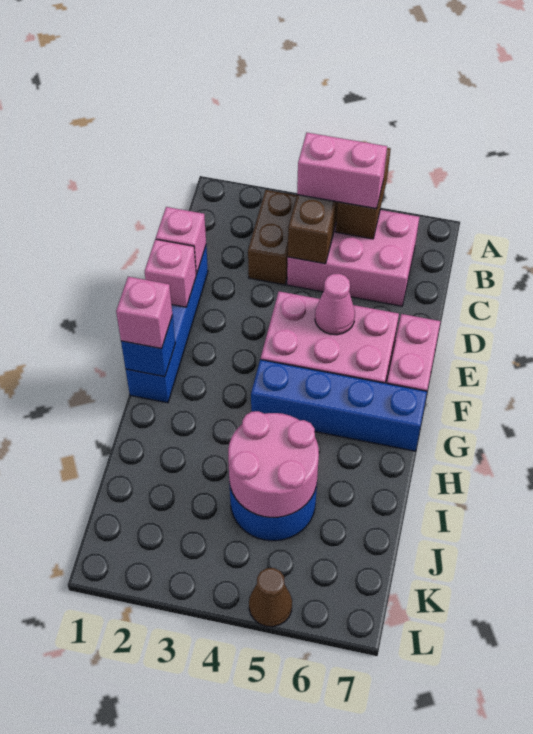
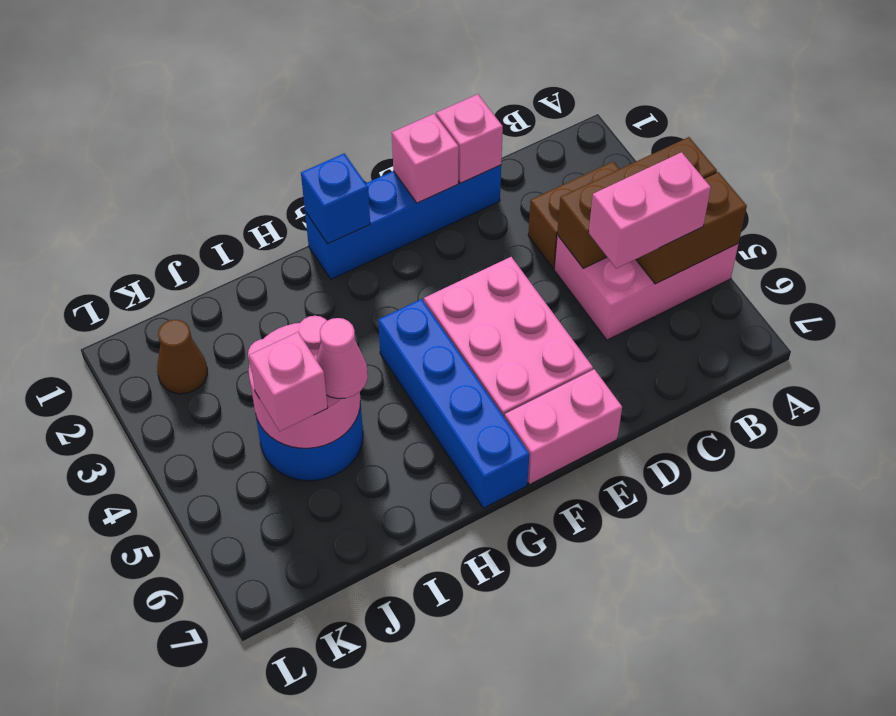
pink brick B4:C6 level 1 -> pink brick A4:C5 level 1
pink brick B4:B5 level 3 -> pink brick B5:C5 level 3
pink cone E5 level 2 -> pink cone I5 level 3
pink brick G1 level 3 -> pink brick J5 level 3
brown cone L5 level 1 -> brown cone K2 level 1

